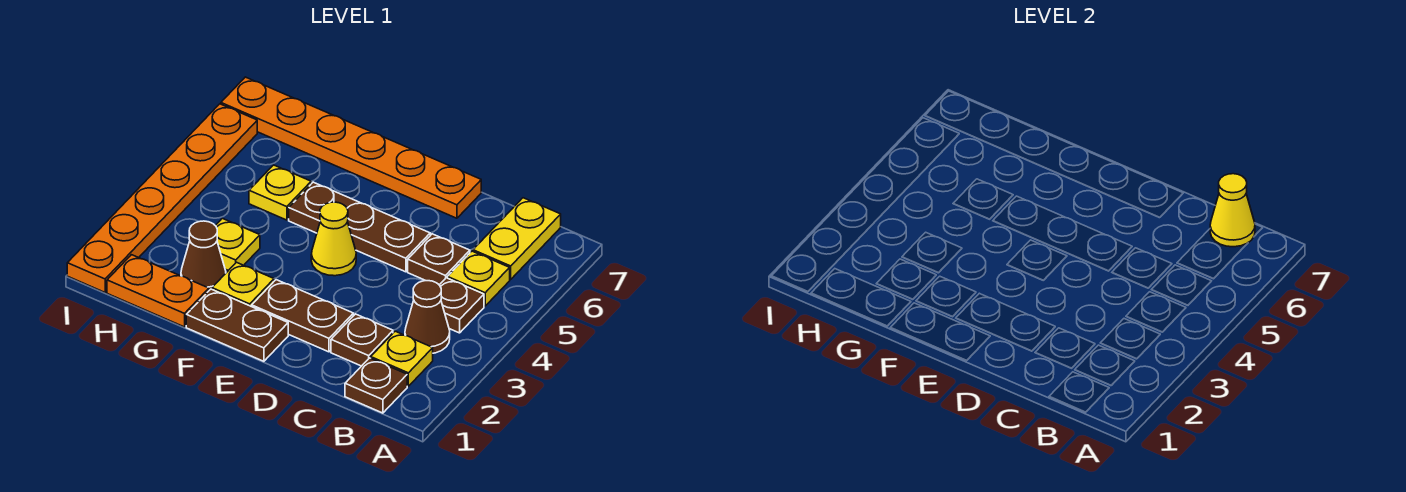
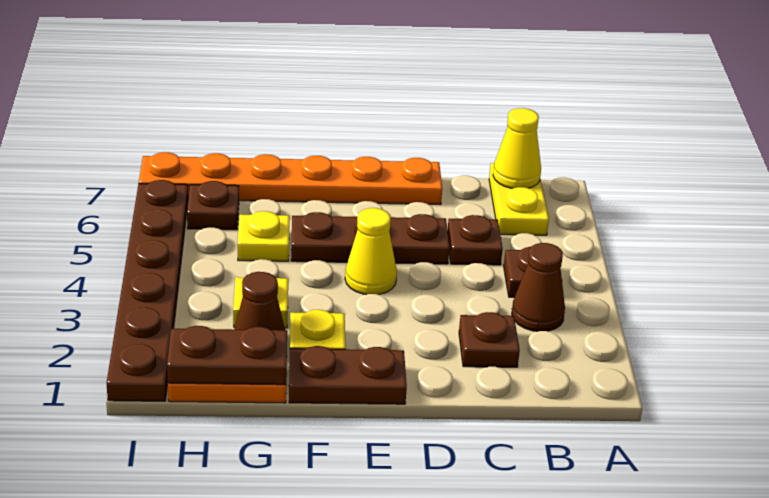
brown plate B1 level 1 -> brown plate H6 level 1
yellow plate B2 level 1 -> none
yellow plate B5 level 1 -> none
brown plate D2:E2 level 1 -> brown plate G1:H1 level 2
orange plate I1:I6 level 1 -> brown plate I1:I6 level 1

